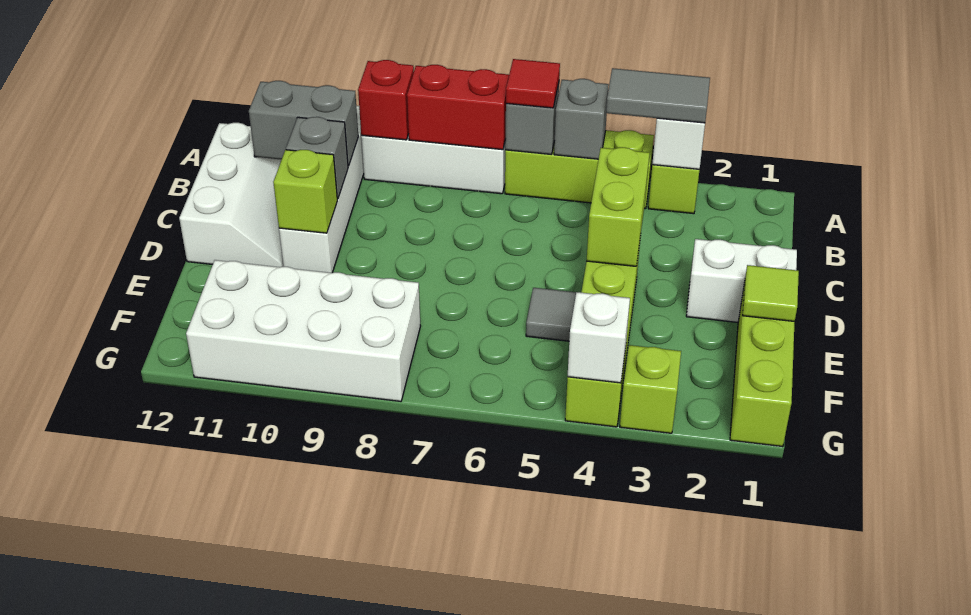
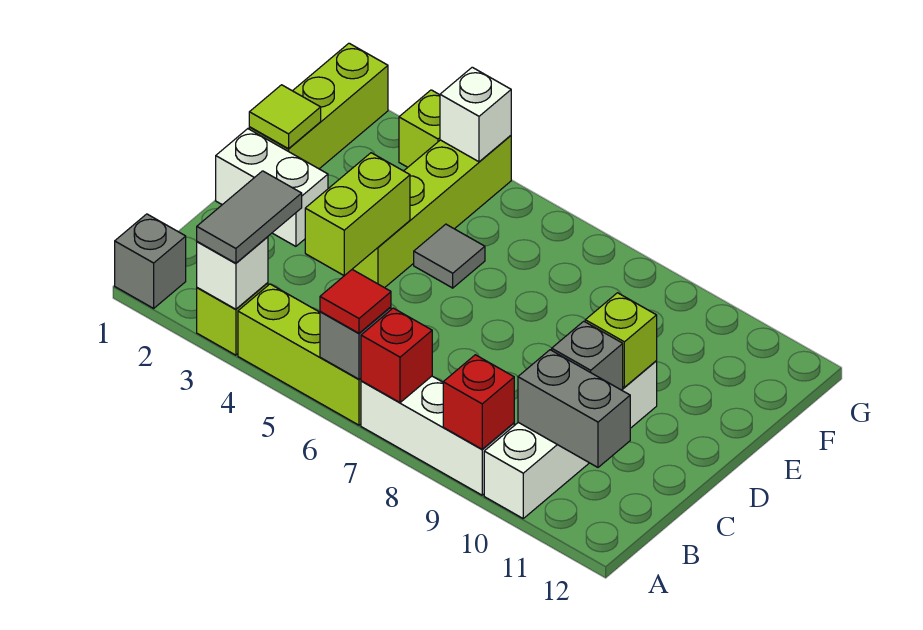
grey tile A3:A4 level 3 -> grey tile A3:B3 level 3
grey brick A5 level 2 -> grey brick A1 level 1
red brick A7:A8 level 2 -> red brick A7 level 2
white slope B11:D12 level 1 top 12 -> none
white brick F8:G11 level 1 -> none

